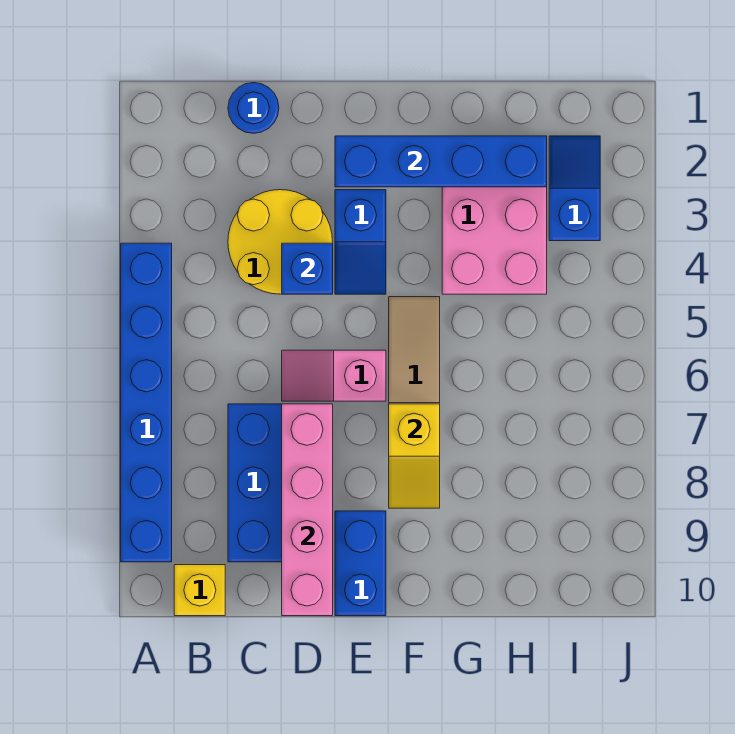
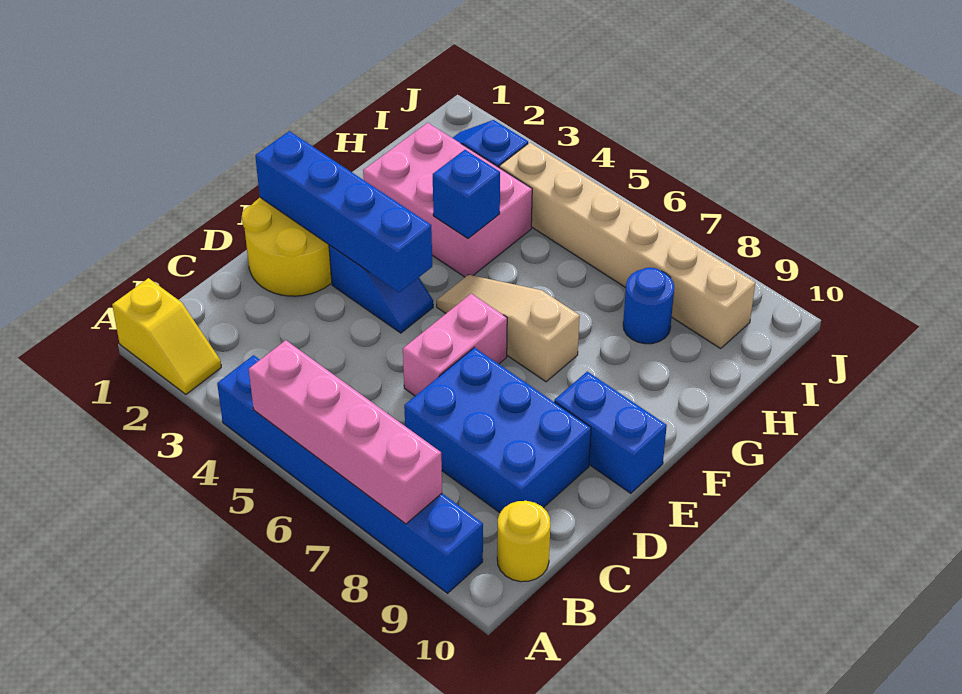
yellow brick B10 level 1 -> yellow round brick B10 level 1
blue round brick C1 level 1 -> blue round brick H8 level 1
yellow round brick C3:D4 level 1 -> yellow round brick D1:E2 level 1
blue brick D4 level 2 -> blue brick G4 level 2
pink slope D6:E6 level 1 top E -> pink brick D6:E6 level 1
pink brick D7:D10 level 2 -> pink brick A5:A8 level 2
blue brick E2:H2 level 2 -> blue brick E1:E4 level 2
yellow slope F7:F8 level 2 top 7 -> yellow slope A1:A2 level 1 top 1
none -> tan brick I4:I9 level 1

